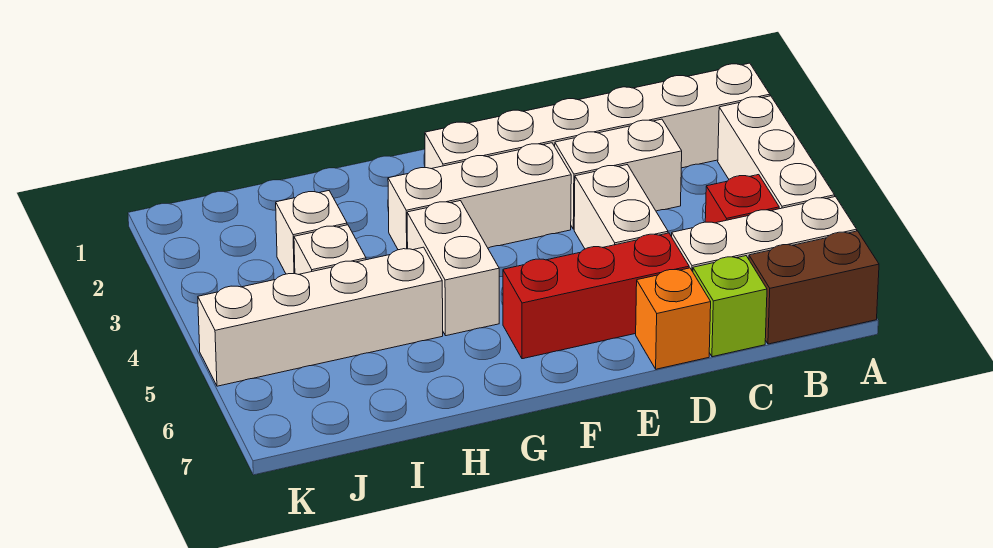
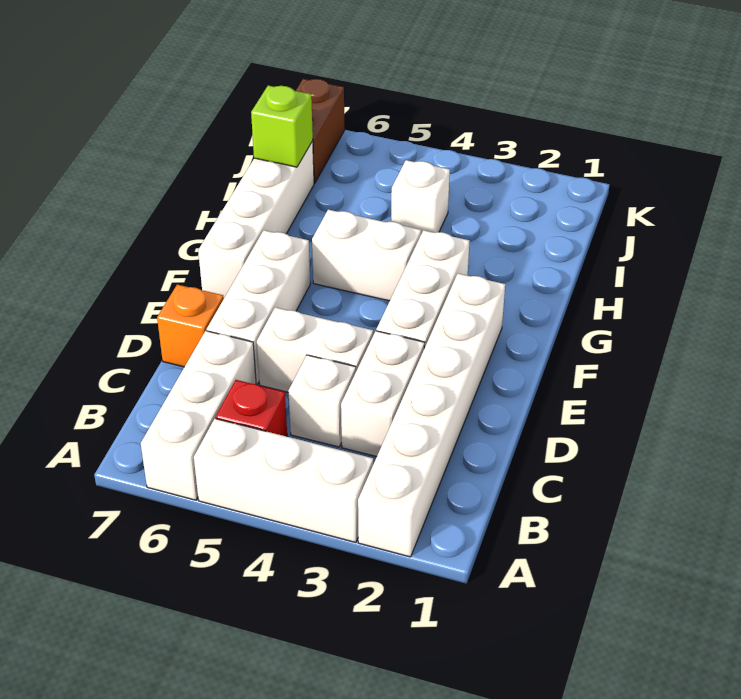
brown brick A7:B7 level 1 -> brown brick J7:K7 level 1
lime brick C7 level 1 -> lime brick I7 level 2
red brick D6:F6 level 1 -> white brick D6:F6 level 1
white brick H5:K5 level 1 -> white brick F7:I7 level 1
white brick I3 level 1 -> white brick C4 level 1

